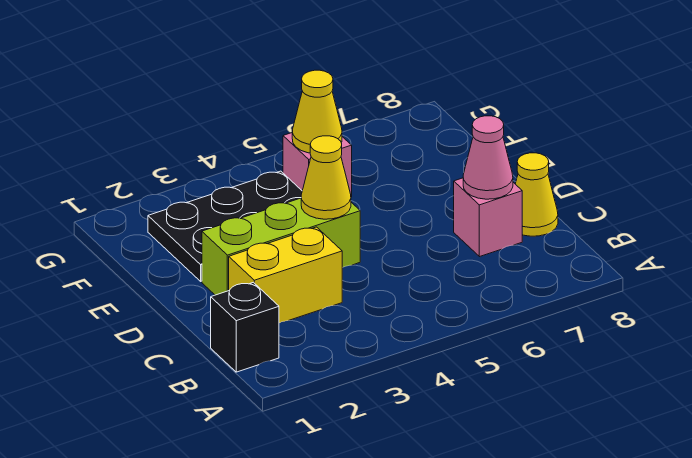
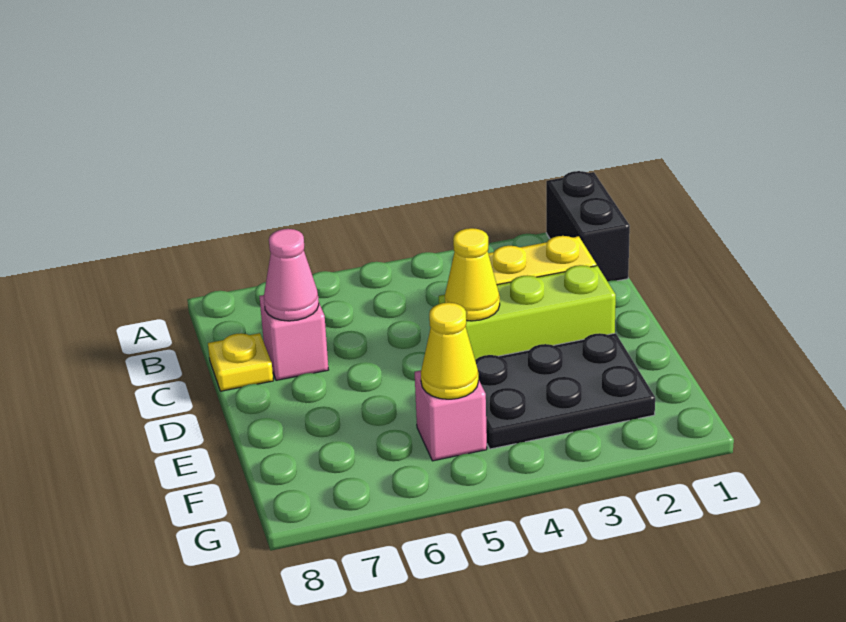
black brick B1 level 1 -> black brick A1:B1 level 1
yellow cone C8 level 1 -> yellow plate C8 level 1

